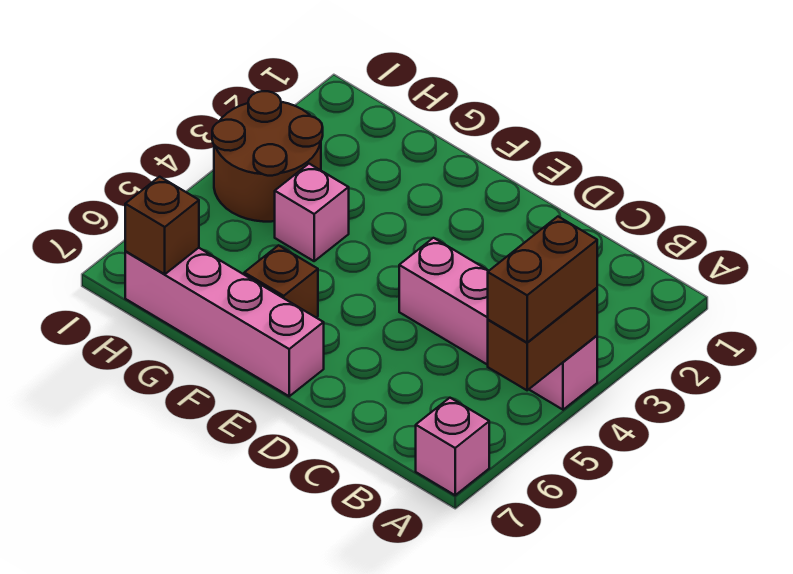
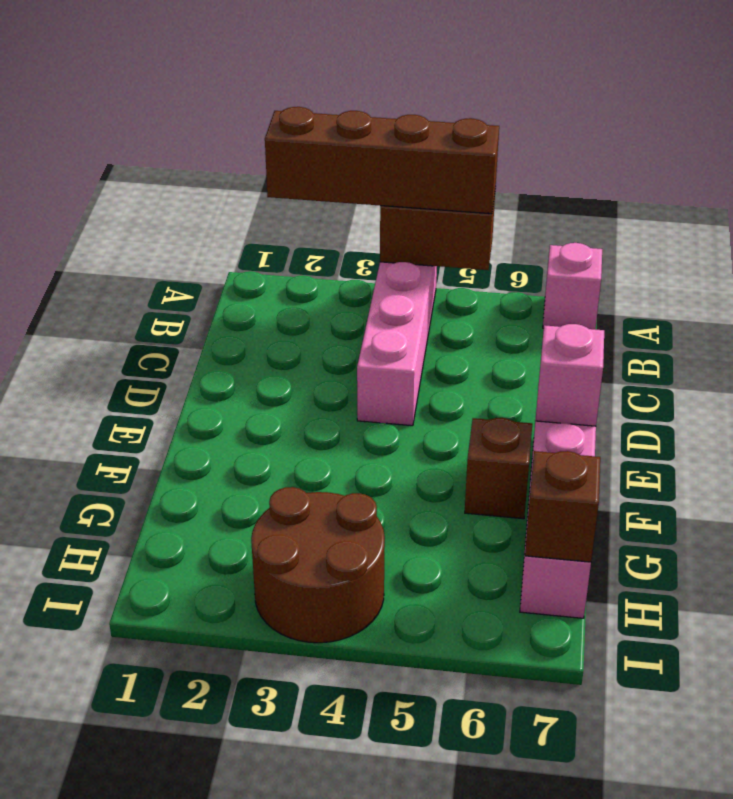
brown brick A4:A5 level 3 -> brown brick A2:A5 level 3
pink brick G4 level 1 -> pink brick E7 level 2

